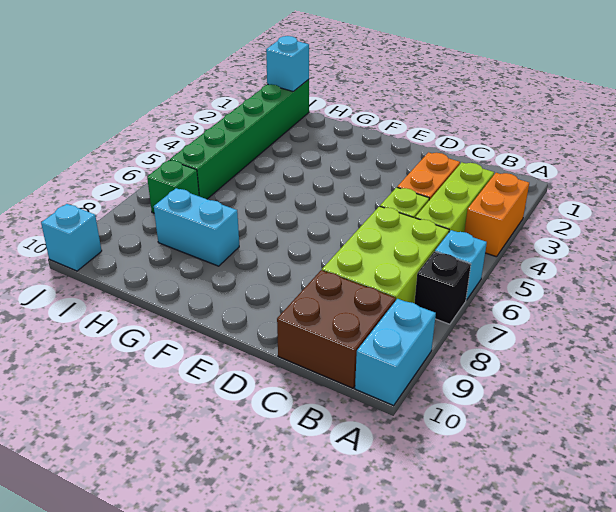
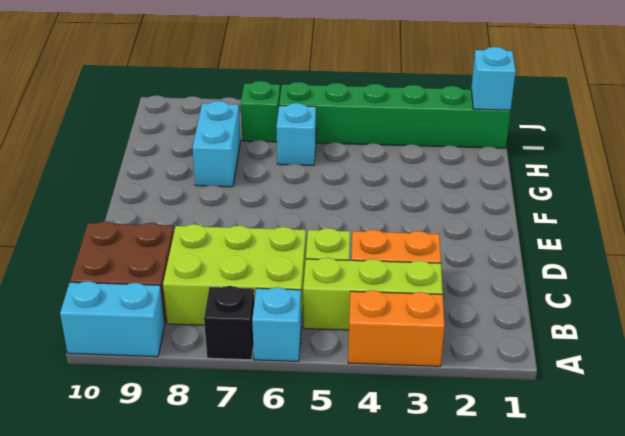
cyan brick J10 level 1 -> cyan brick H6 level 1

